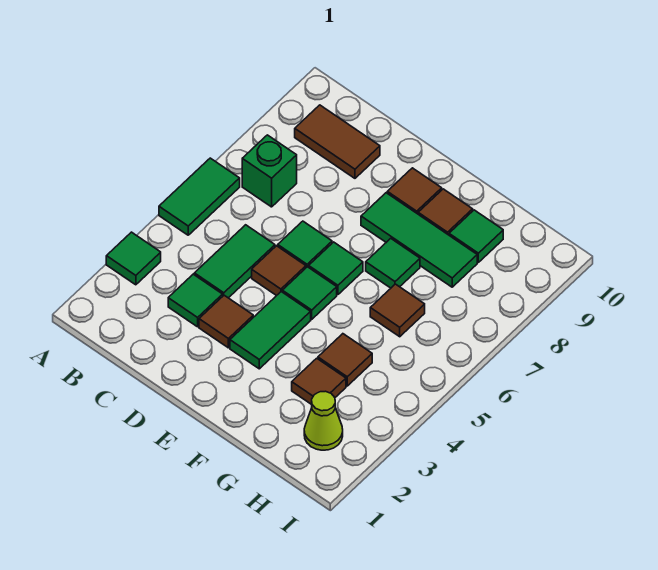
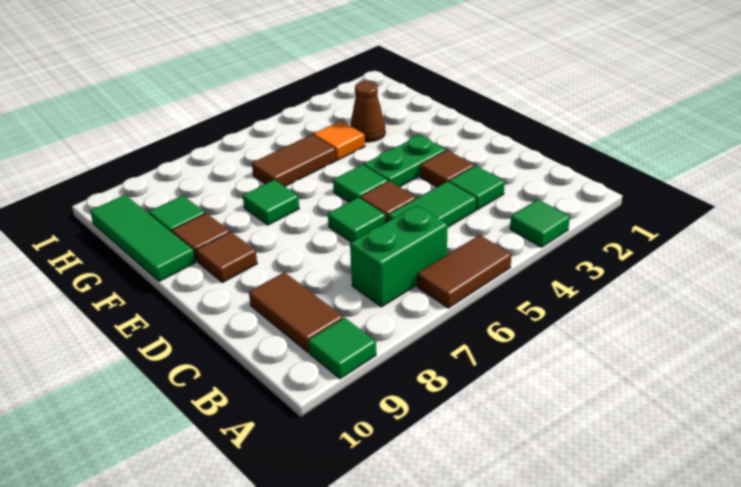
green tile A5:A6 level 1 -> brown tile A5:A6 level 1
green brick B7 level 1 -> green brick B6:B7 level 1
green tile E3:E4 level 1 -> green plate E3:E4 level 1
green tile E6 level 1 -> green tile A9 level 1
green tile E8:G8 level 1 -> green tile F10:H10 level 1
brown tile G3 level 1 -> brown cone G3 level 1
brown tile G4 level 1 -> orange tile G4 level 1
brown tile G6 level 1 -> brown tile G5:G6 level 1
lime cone H2 level 1 -> none

